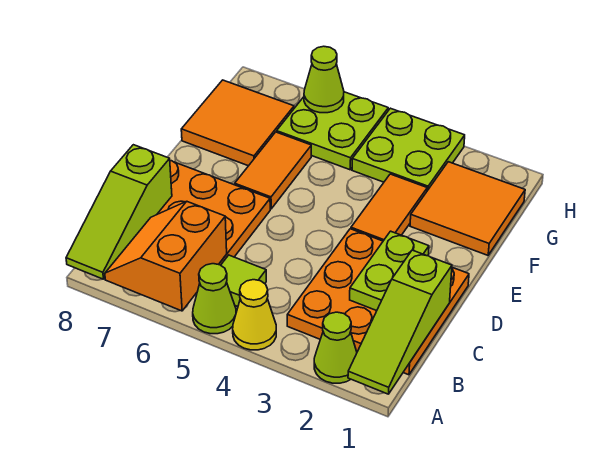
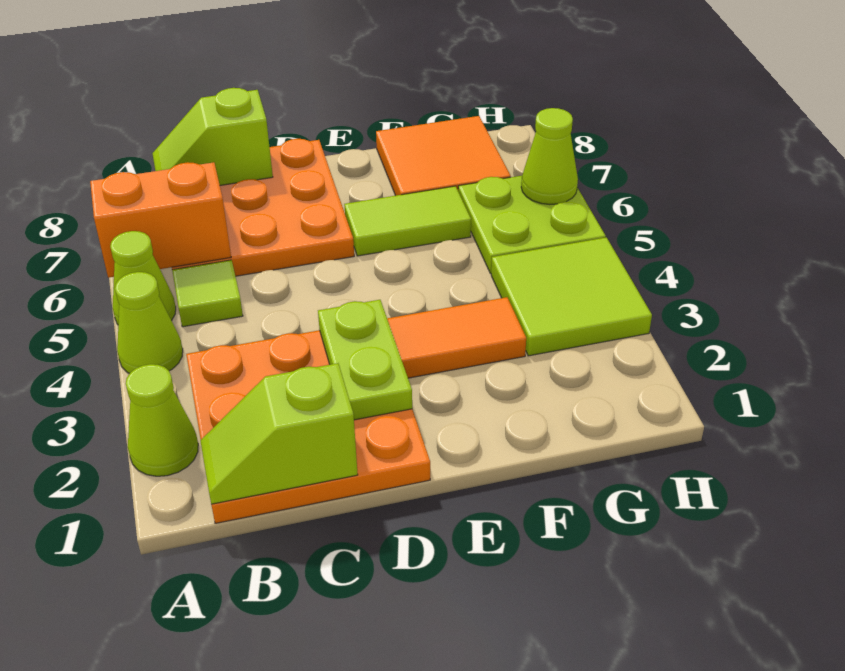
lime slope A1:C1 level 2 top C -> lime slope B1:C1 level 2 top C
yellow cone A4 level 1 -> lime cone A4 level 1
lime slope A8:C8 level 2 top C -> lime slope B8:C8 level 2 top C
lime plate C2:D2 level 2 -> lime plate D2:D3 level 2
orange tile E6:F6 level 1 -> lime tile E6:F6 level 1
orange tile F1:G2 level 1 -> none
lime plate G3:H4 level 1 -> lime tile G3:H4 level 1

